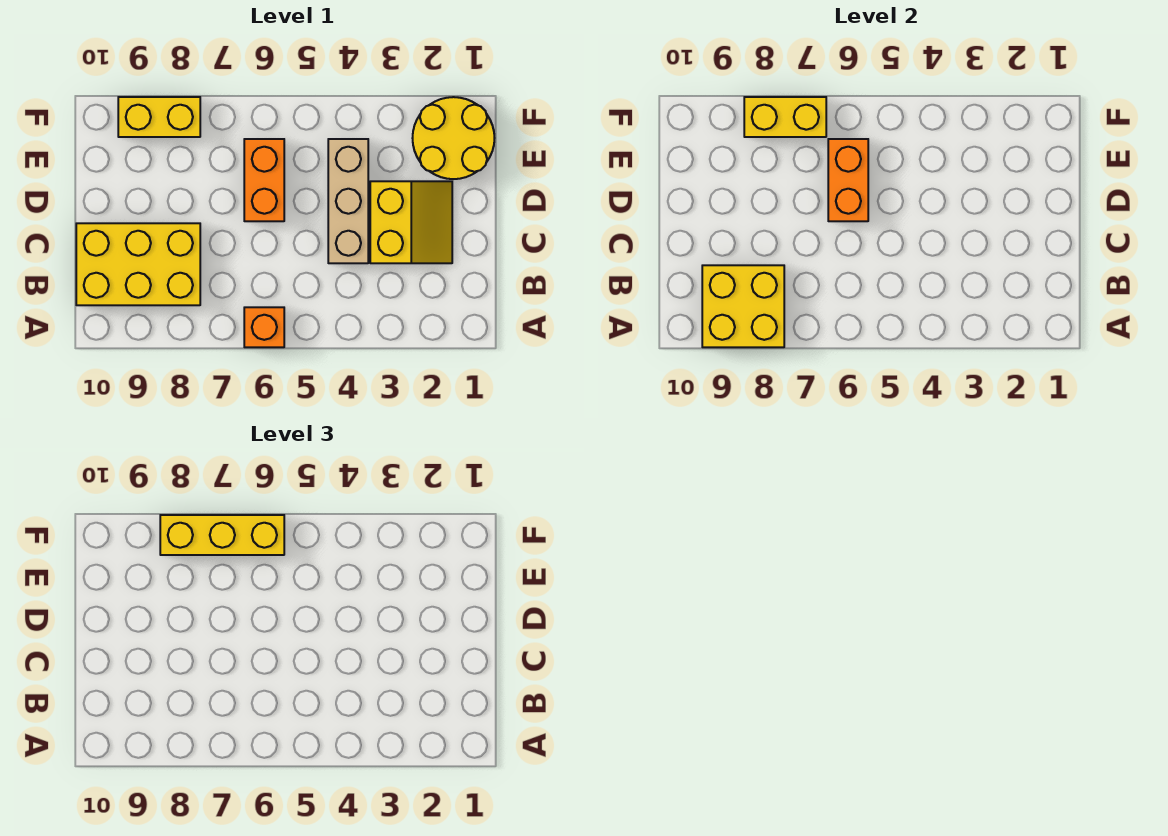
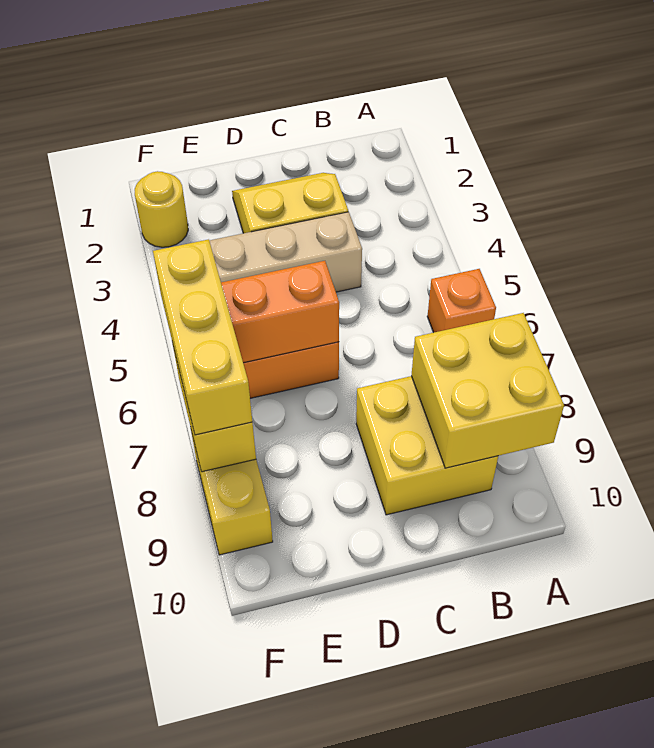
yellow brick B8:C10 level 1 -> yellow brick B8:C9 level 1
yellow round brick E1:F2 level 1 -> yellow round brick F2 level 1

